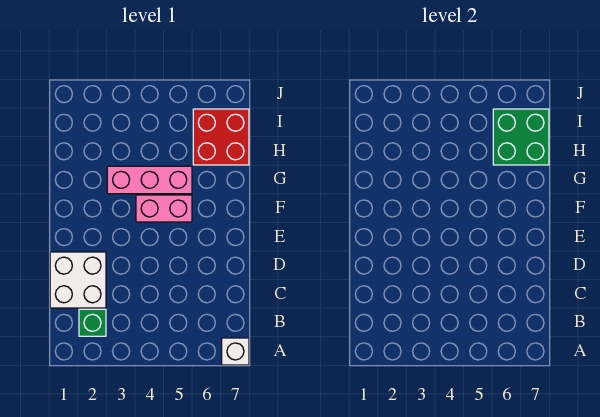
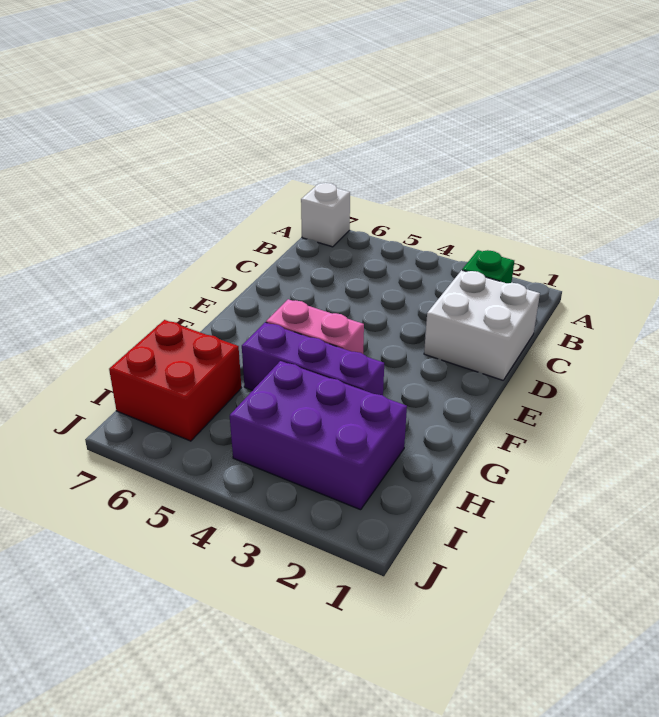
pink brick G3:G5 level 1 -> purple brick G3:G5 level 1
none -> purple brick H2:I4 level 1
green brick H6:I7 level 2 -> none

